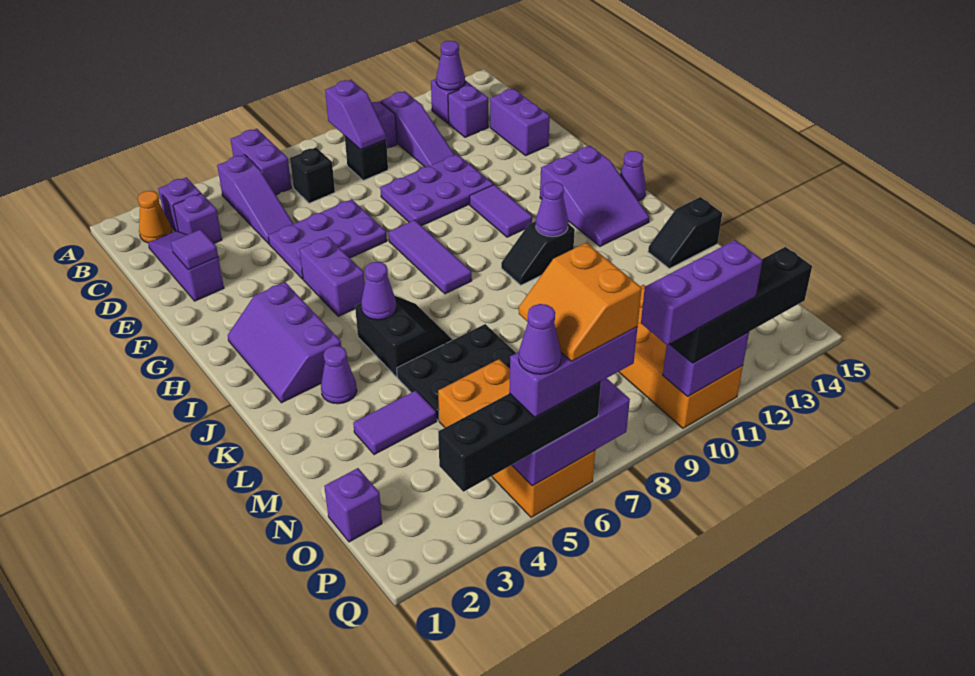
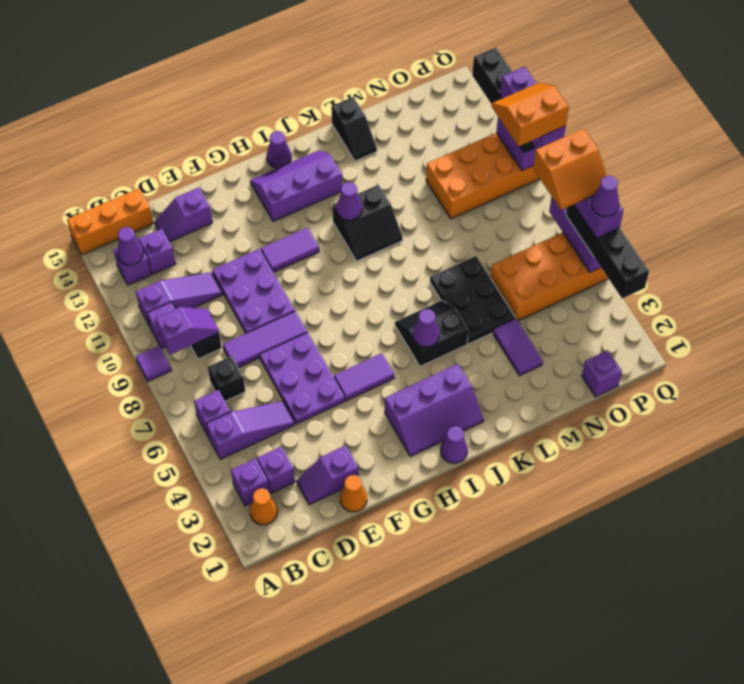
purple brick A6:B6 level 1 -> purple brick B6 level 1
none -> orange brick A15:C15 level 1
purple slope C2:E2 level 1 top E -> purple slope D2:E2 level 1 top E
purple brick D14:E14 level 1 -> purple slope D14:E14 level 1 top E
none -> orange cone E1 level 1
purple tile E2 level 2 -> purple tile A9 level 1
purple brick G5:H5 level 1 -> purple tile G5:H5 level 1
purple tile G8:I8 level 1 -> purple tile D8:F8 level 1
purple slope H13:J14 level 1 top H -> purple slope H13:J14 level 1 top 13
black slope J10:J11 level 1 top 11 -> black slope J10:K11 level 1 top 11
purple cone K3 level 1 -> purple cone I1 level 1
none -> orange slope P9:Q10 level 5 top 9

